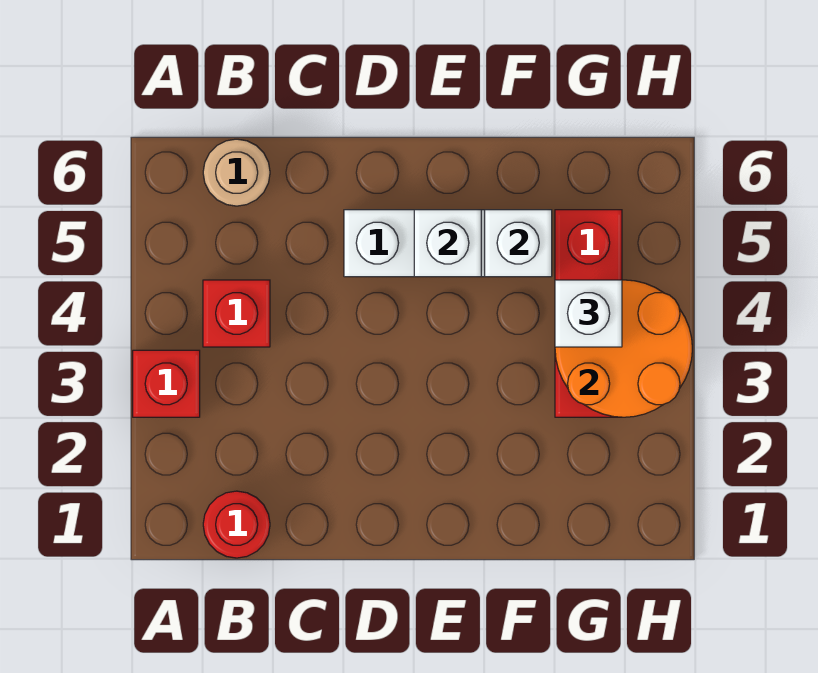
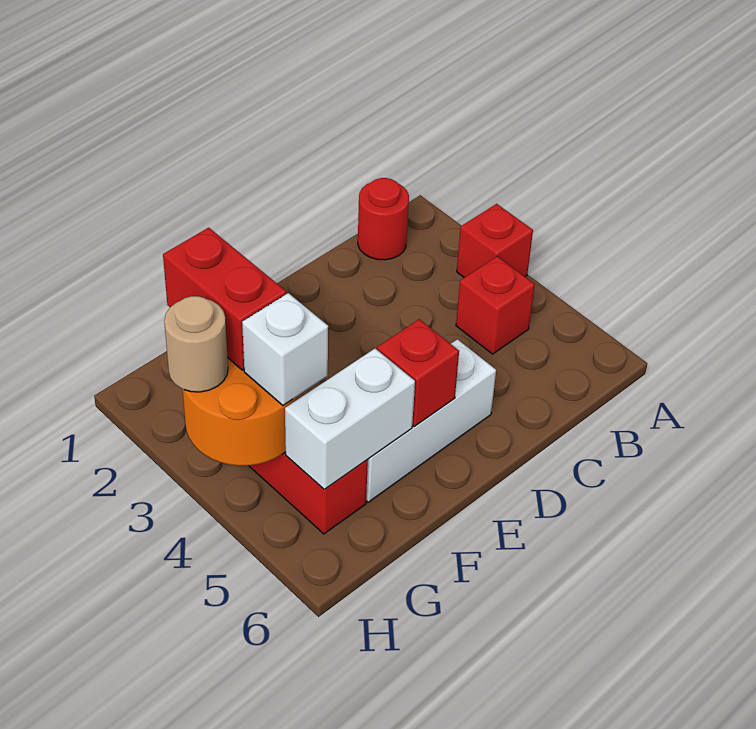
tan round brick B6 level 1 -> tan round brick H3 level 3
white brick E5 level 2 -> red brick E5 level 2
white brick F5 level 2 -> white brick F5:G5 level 2
none -> red brick G2:G3 level 3

